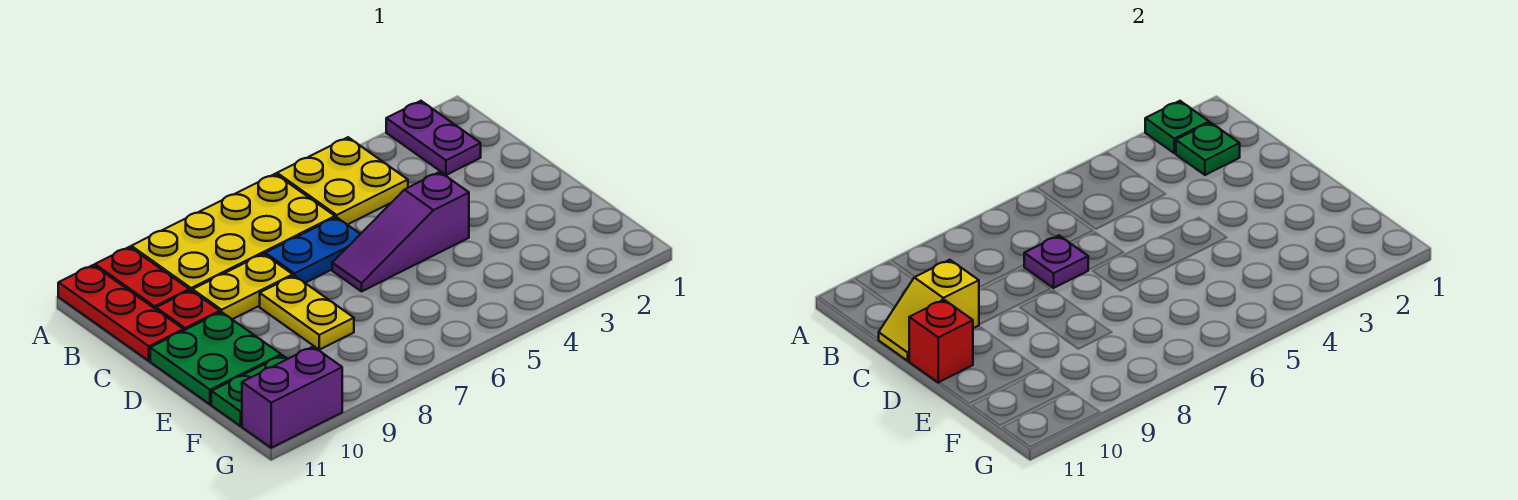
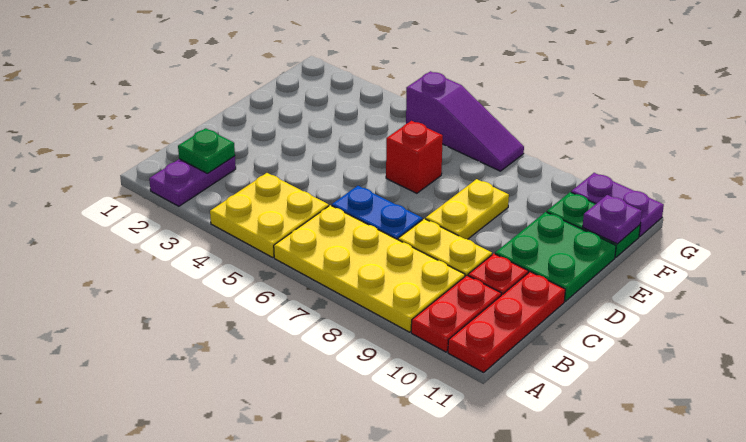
green plate A2 level 2 -> none
purple plate C7 level 2 -> purple plate F11 level 2
yellow slope C10:C11 level 2 top 10 -> none
purple slope D4:D6 level 1 top 4 -> purple slope G5:G7 level 1 top 5
red brick D11 level 2 -> red brick E6 level 1
purple brick G10:G11 level 1 -> purple plate G10:G11 level 1

